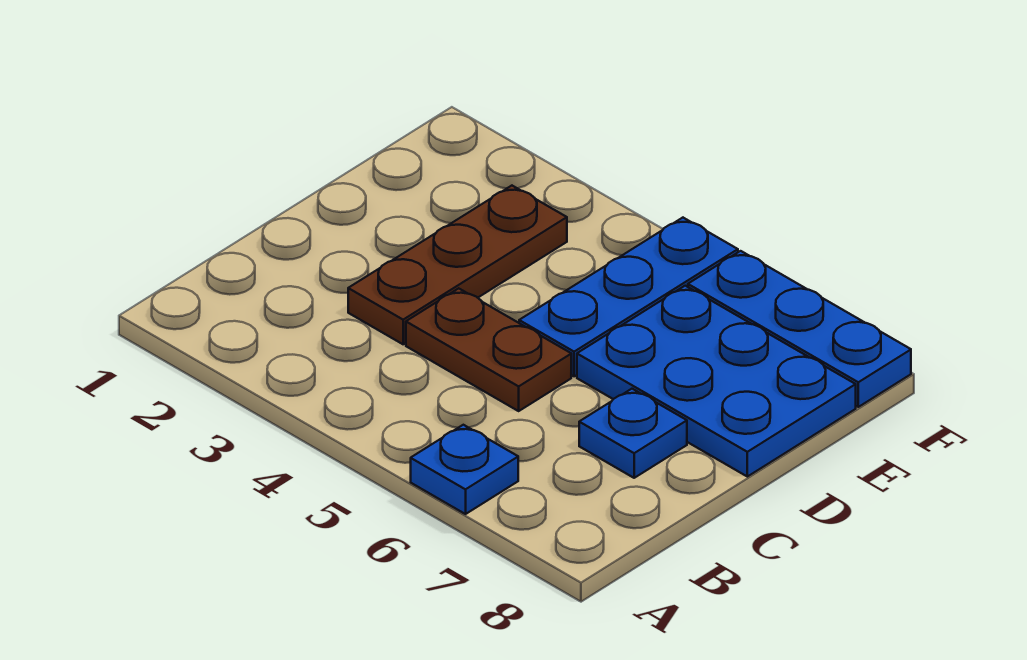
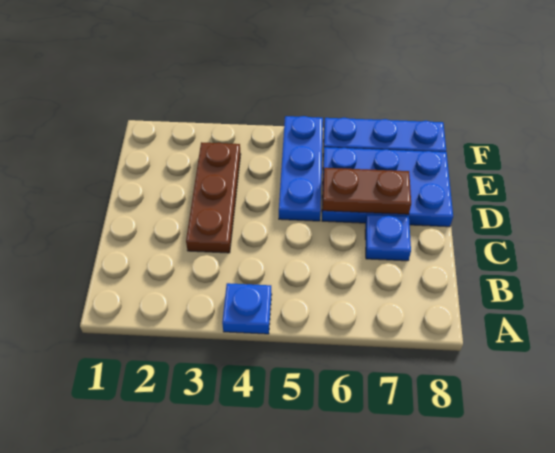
blue plate A6 level 1 -> blue plate A4 level 1
brown plate C4:C5 level 1 -> brown plate D6:D7 level 2

